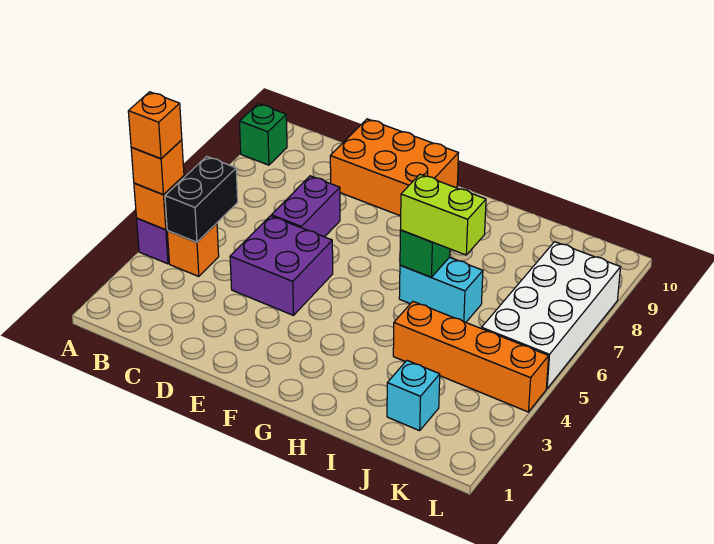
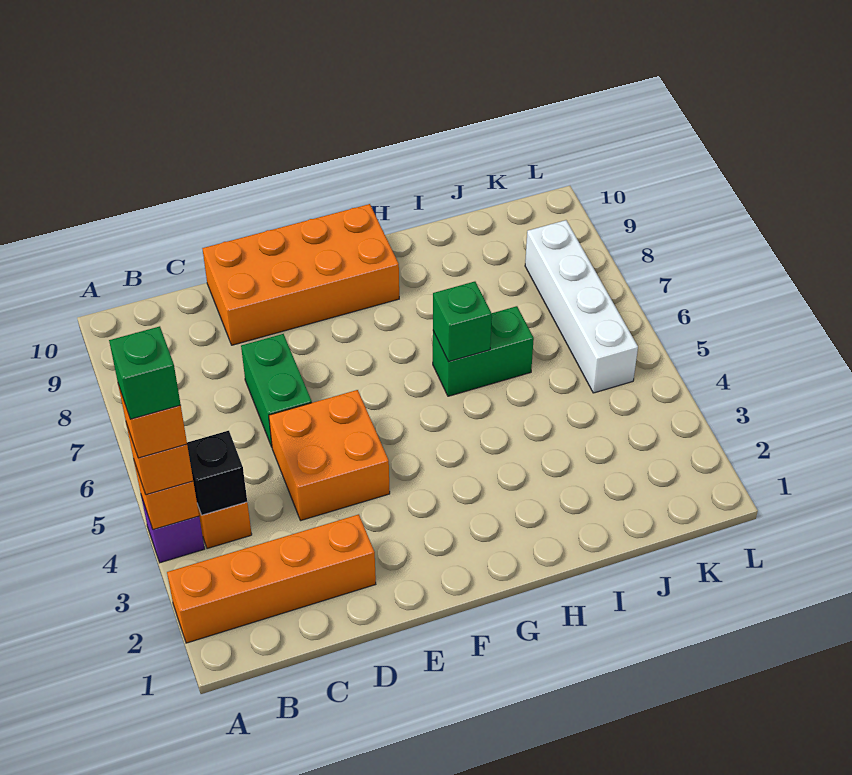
green brick A9 level 1 -> green brick A4 level 5
black brick B4:B5 level 2 -> black brick B4 level 2
purple brick D4:E5 level 1 -> orange brick D4:E5 level 1
purple brick D6:D7 level 1 -> green brick D6:D7 level 1
orange brick D9:F10 level 1 -> orange brick D9:G10 level 1
cyan brick H6:I6 level 1 -> green brick H6:I6 level 1
lime brick H6:I6 level 3 -> none
orange brick I4:L4 level 1 -> orange brick A2:D2 level 1
cyan brick J2 level 1 -> none
white brick K5:L8 level 1 -> white brick K5:K8 level 1

